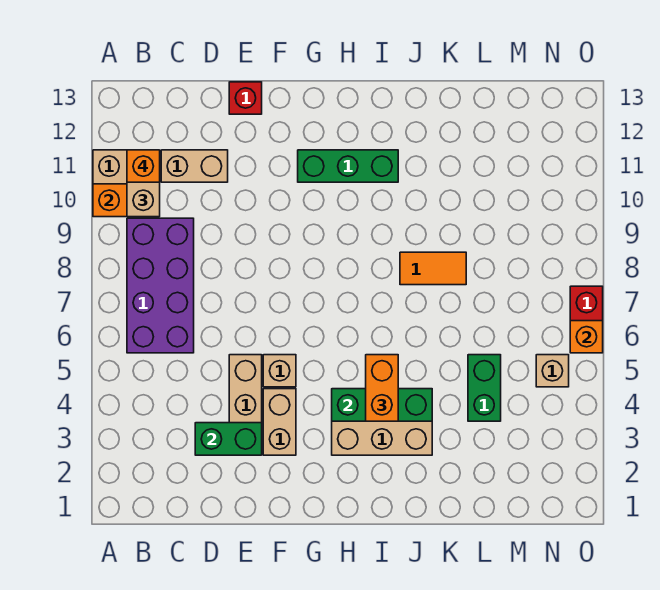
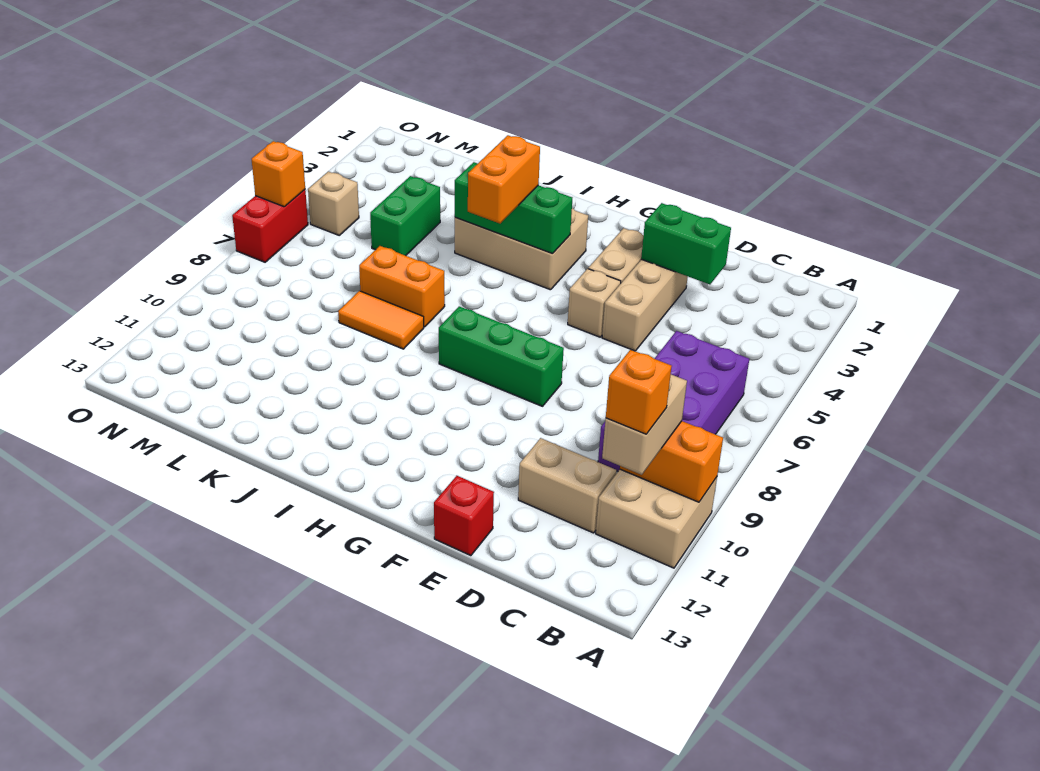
green brick G11:I11 level 1 -> green brick F8:H8 level 1
none -> orange brick J7:K7 level 1

